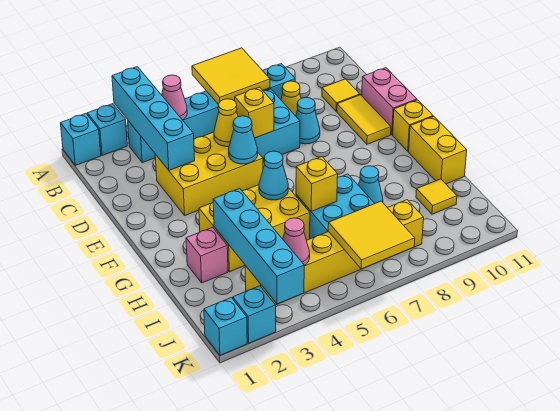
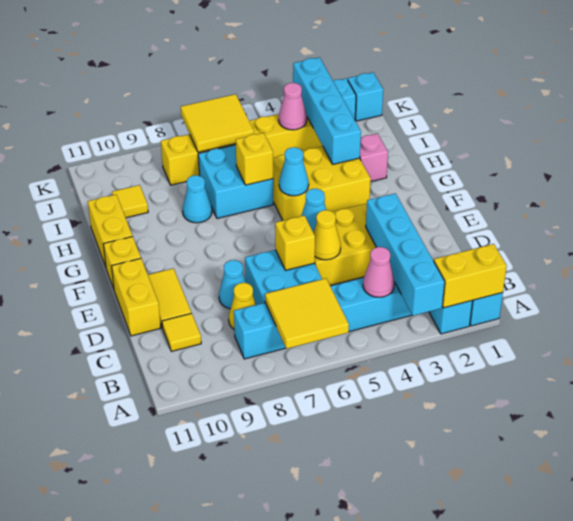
none -> yellow brick A1:A2 level 2
pink brick D11:E11 level 1 -> yellow brick D11:E11 level 1

